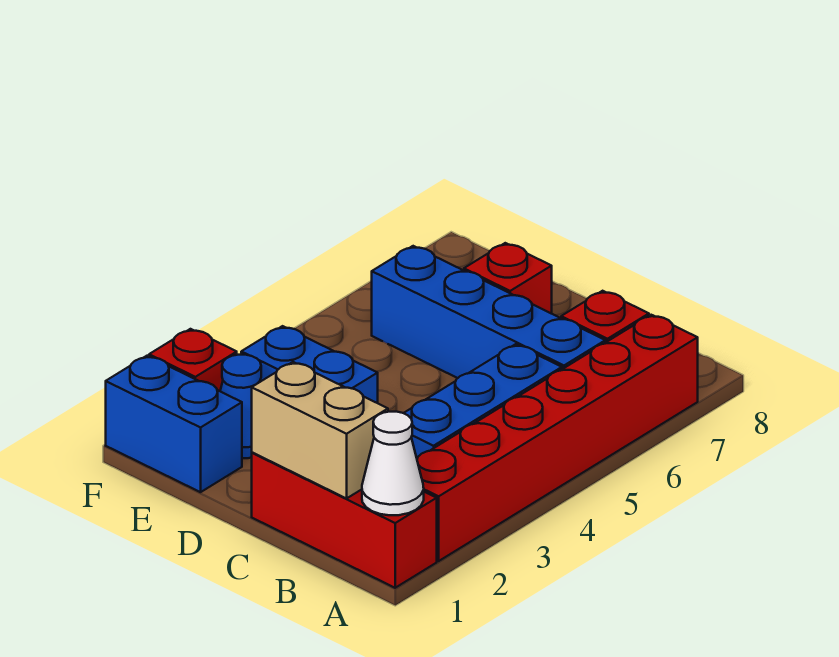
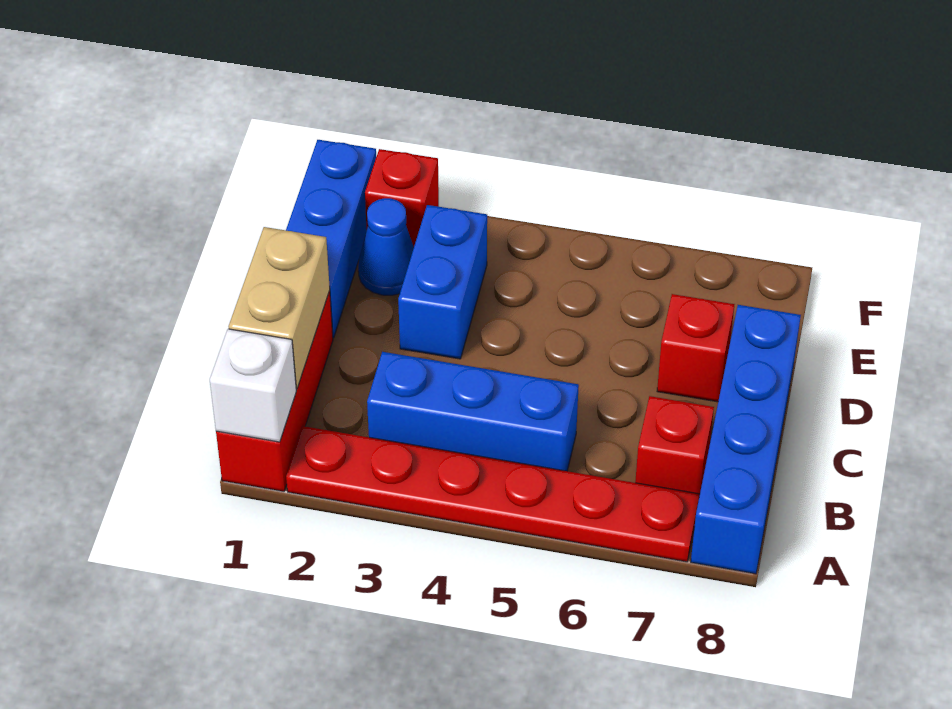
white cone A1 level 2 -> white brick A1 level 2
red brick A2:A7 level 1 -> red plate A2:A7 level 1
blue brick B6:E6 level 1 -> blue brick A8:D8 level 1
blue brick E1:F1 level 1 -> blue brick D1:F1 level 1

